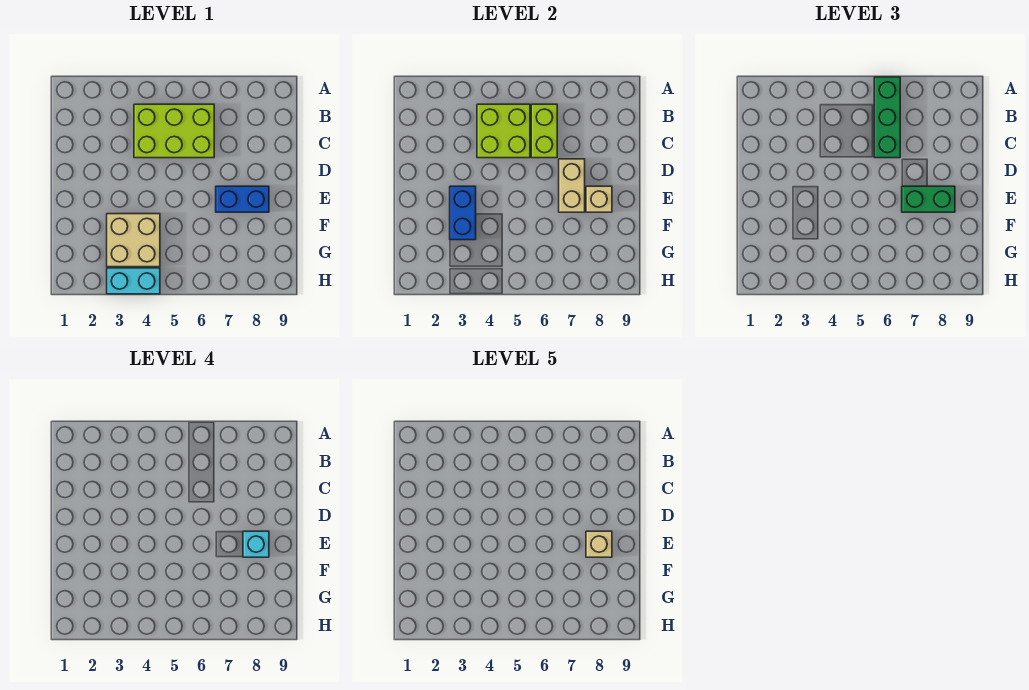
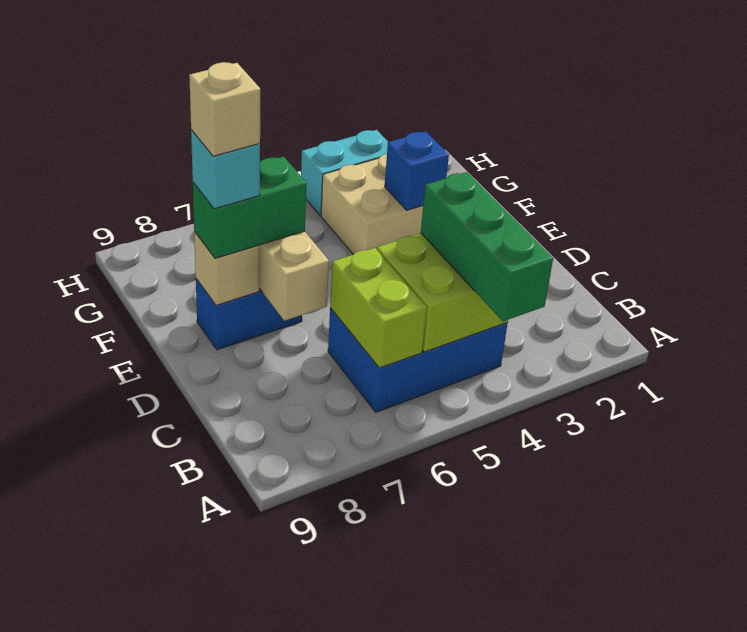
green brick A6:C6 level 3 -> green brick A4:C4 level 3
lime brick B4:C6 level 1 -> blue brick B4:C6 level 1
blue brick E3:F3 level 2 -> blue brick F3 level 2

